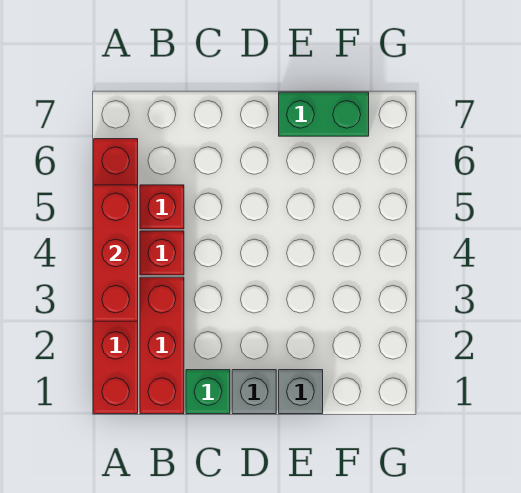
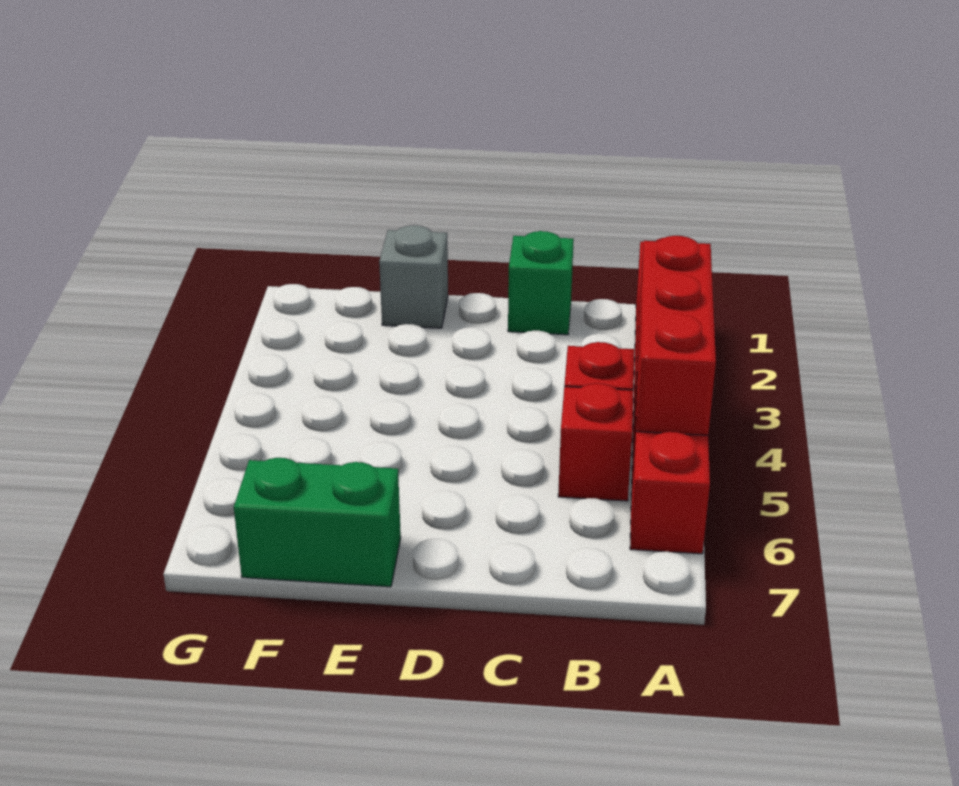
red brick B1:B3 level 1 -> none
grey brick D1 level 1 -> none

